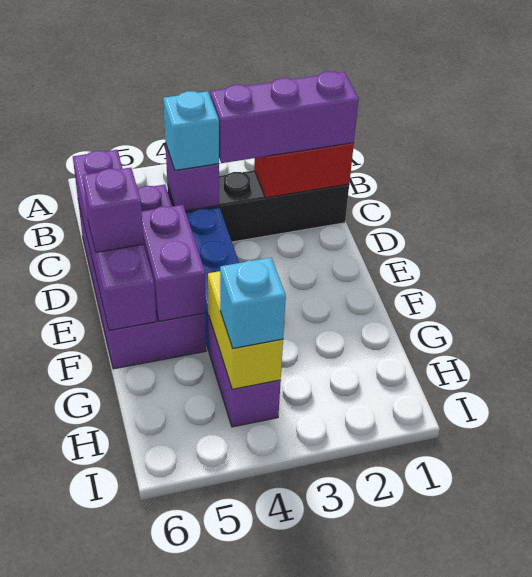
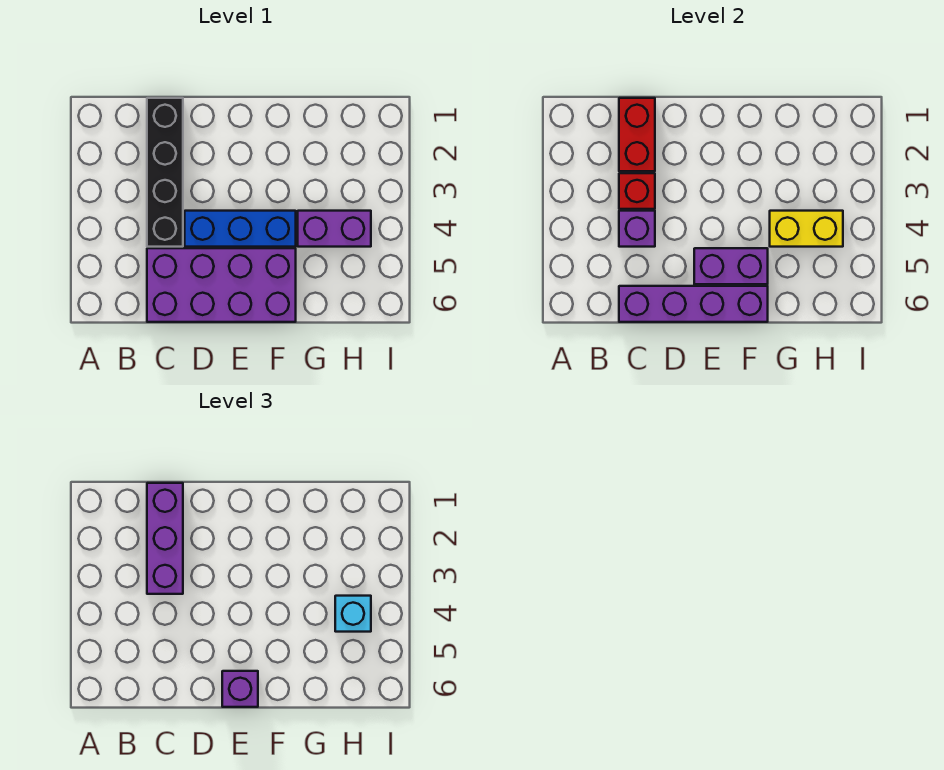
none -> red brick C3 level 2
cyan brick C4 level 3 -> none

